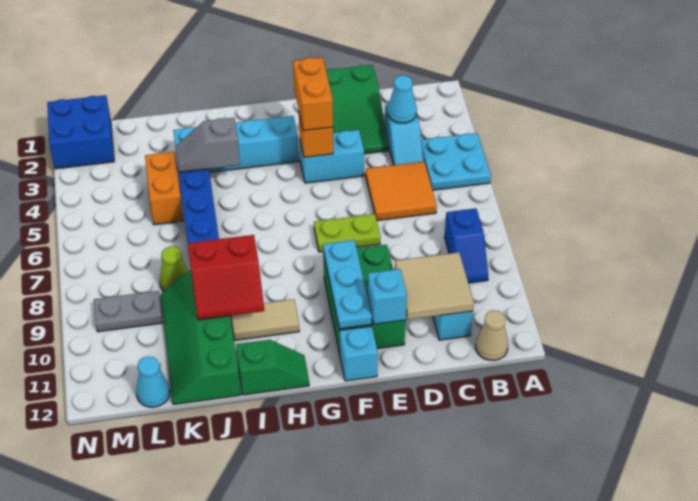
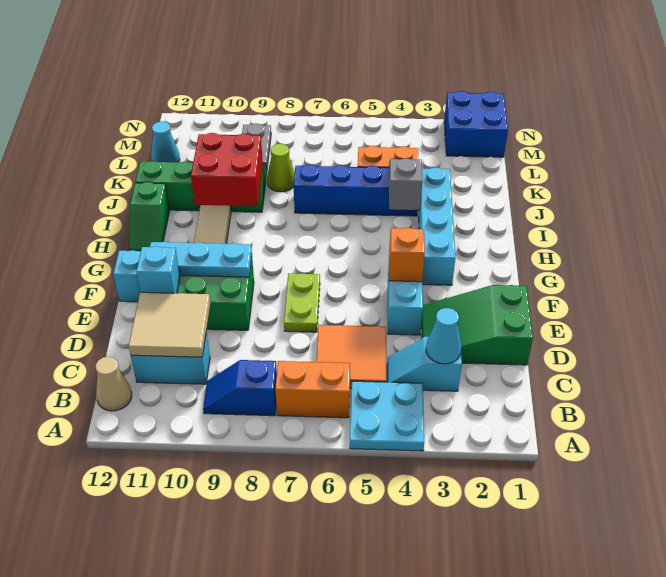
orange brick F3:F4 level 3 -> orange brick B6:B7 level 1
red slope I9:J10 level 2 top 9 -> red brick I9:J10 level 2

